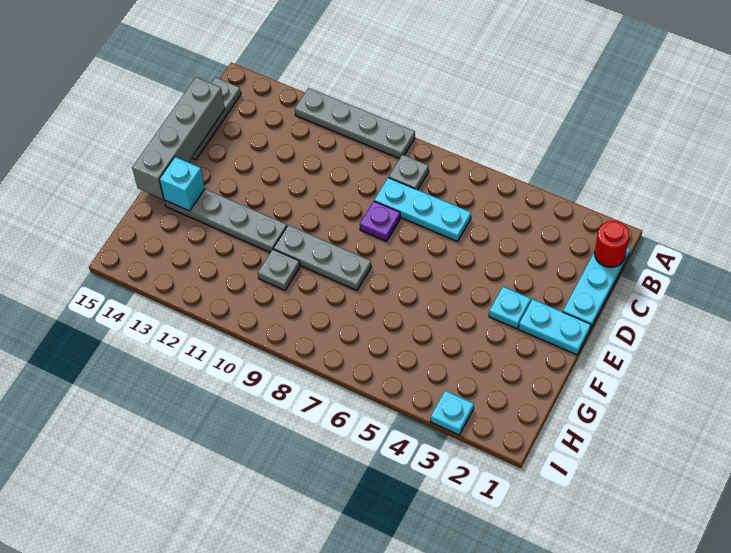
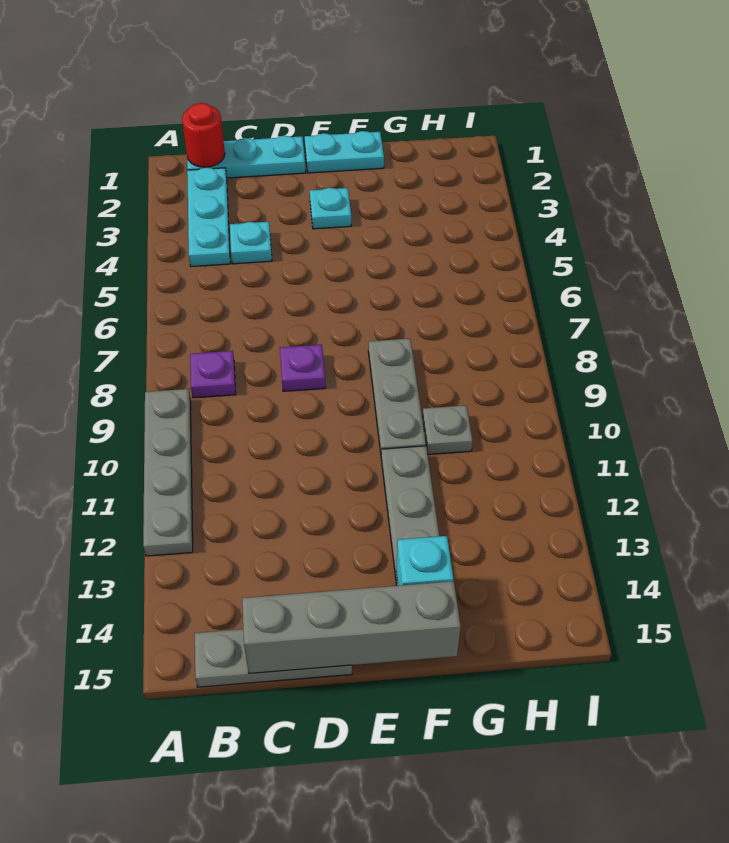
grey plate B8 level 1 -> purple plate B8 level 1
cyan plate C6:C8 level 1 -> cyan plate B2:B4 level 1
cyan plate E1:E2 level 1 -> cyan plate E1:F1 level 1
cyan plate I3 level 1 -> cyan plate C4 level 1

